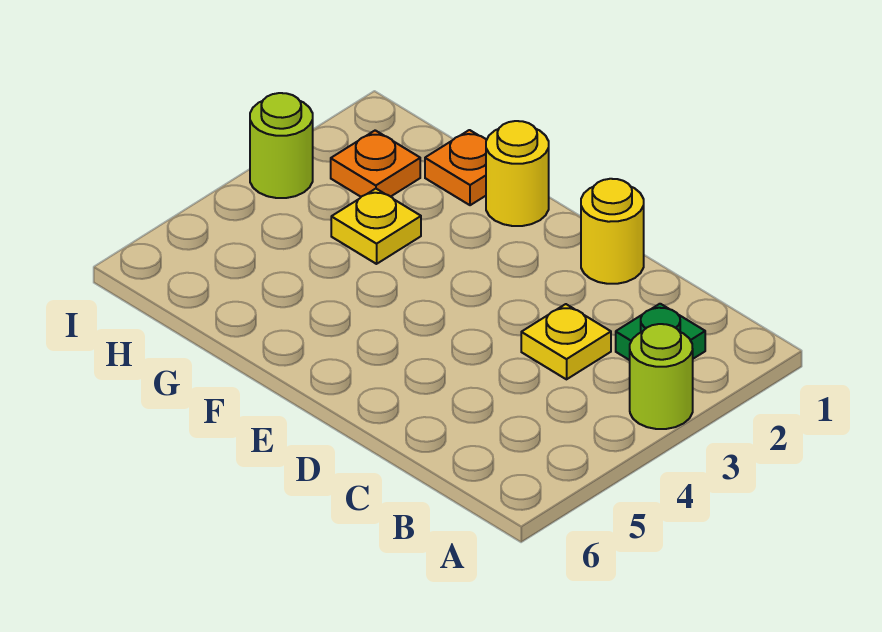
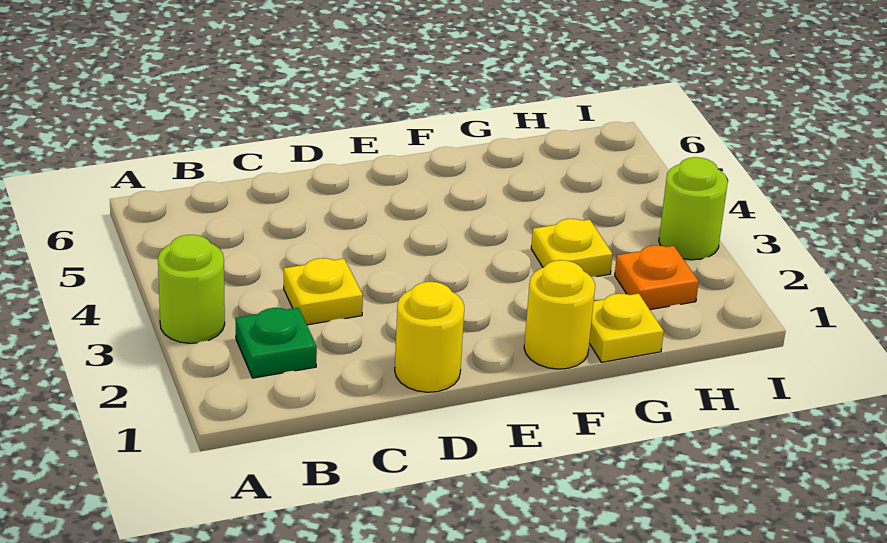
orange plate G1 level 1 -> yellow plate G1 level 1

